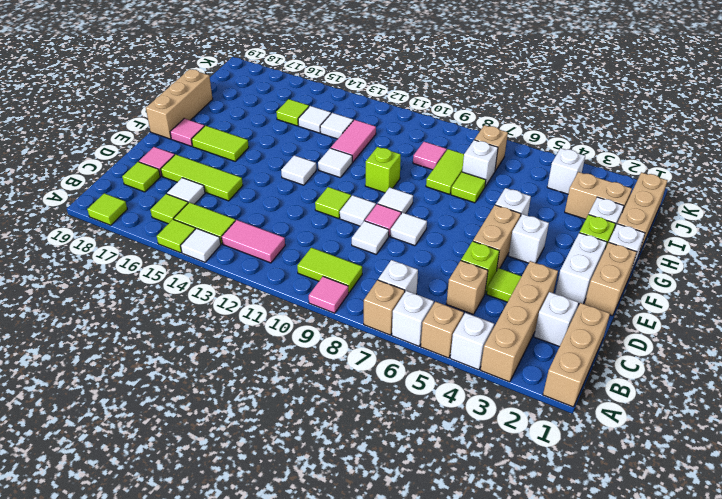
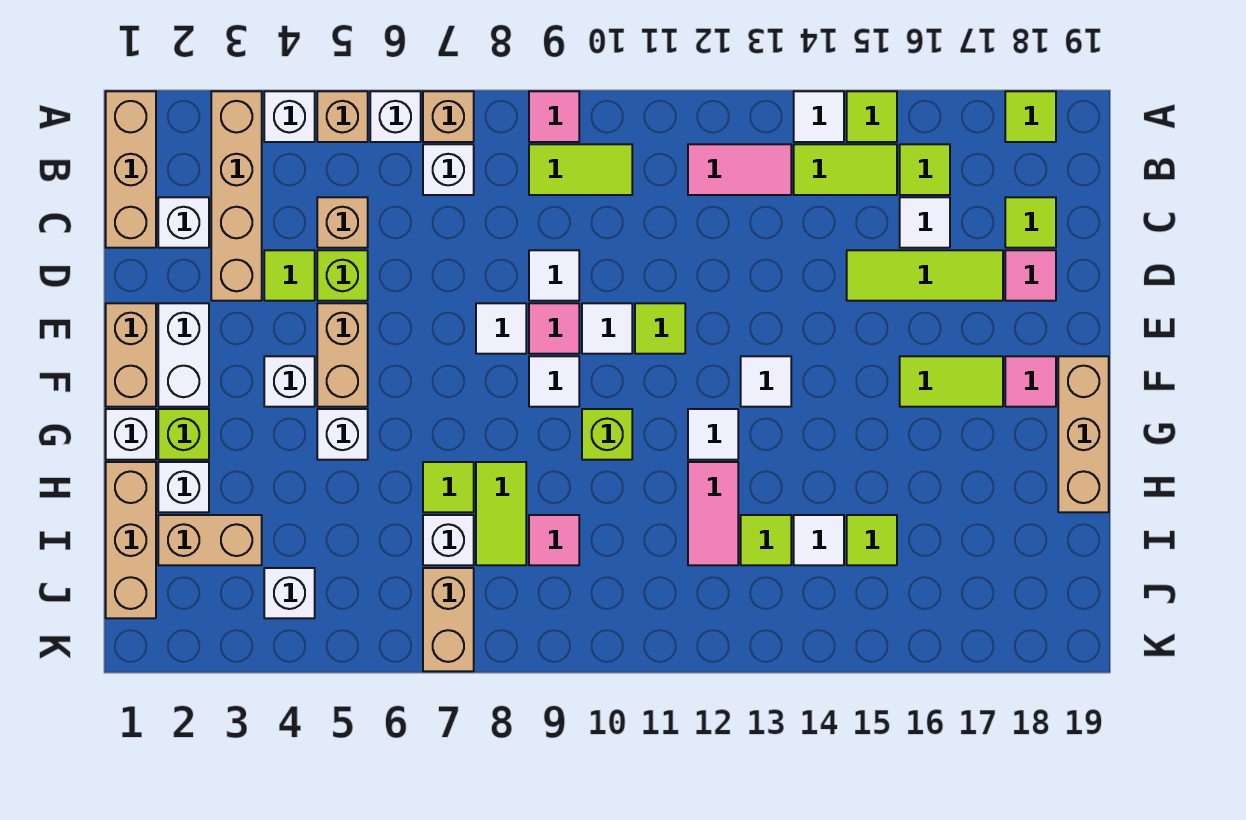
white tile I13 level 1 -> lime tile I13 level 1
tan brick J7 level 1 -> tan brick J7:K7 level 1

